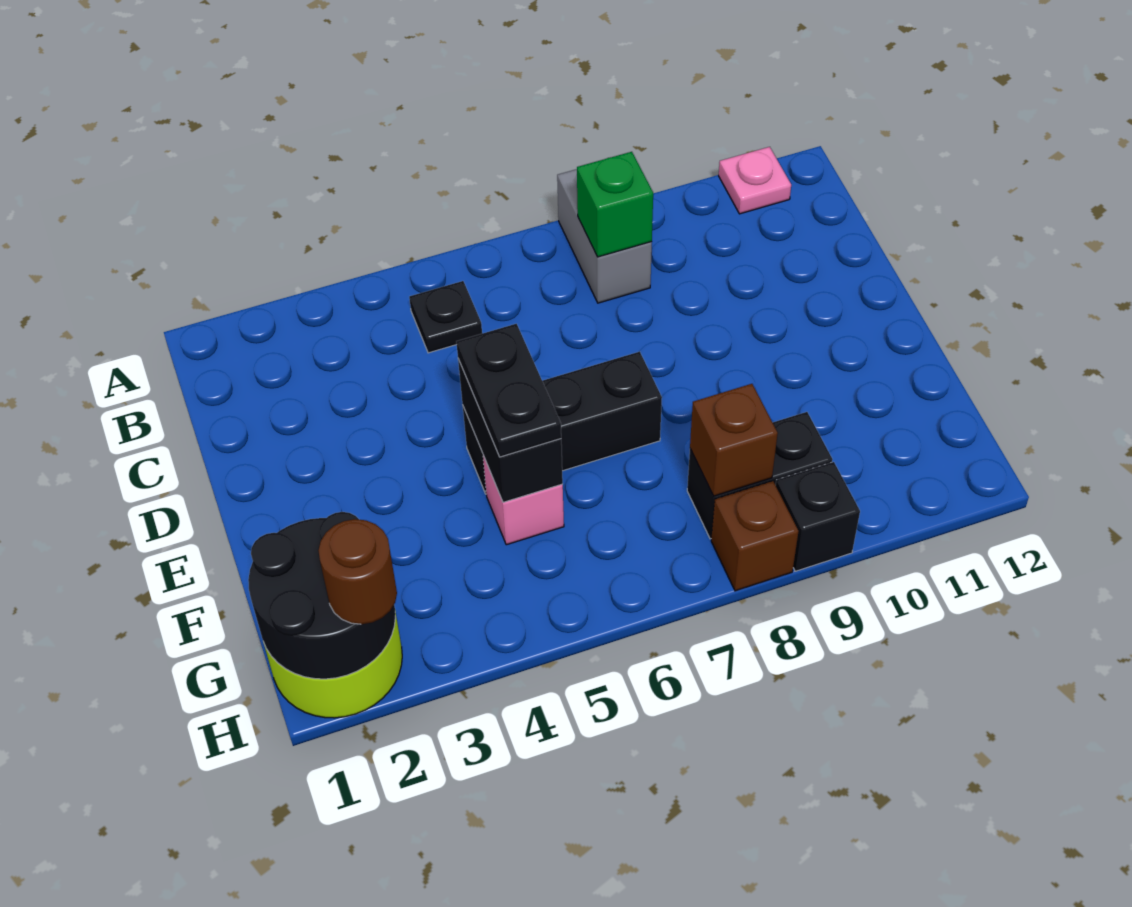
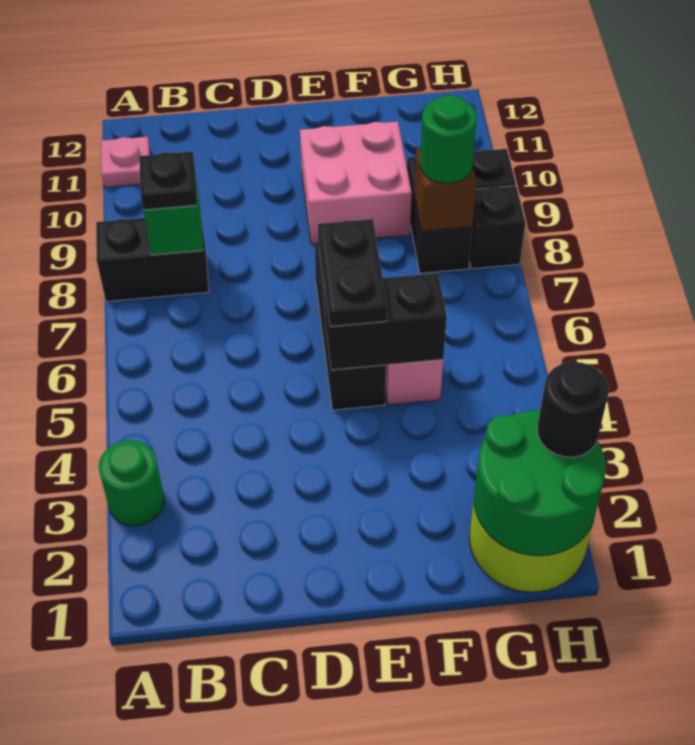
none -> green round brick A3 level 1
grey brick A8:B8 level 1 -> black brick A8:B8 level 1
black plate B5 level 1 -> black plate B8 level 3
black plate E5:F5 level 3 -> black plate E5:E6 level 3
none -> pink brick E9:F10 level 1
black round brick G1:H2 level 2 -> green round brick G1:H2 level 2
none -> green round brick G8 level 3
brown round brick H2 level 3 -> black round brick H2 level 3
brown brick H8 level 1 -> black brick H8 level 1

